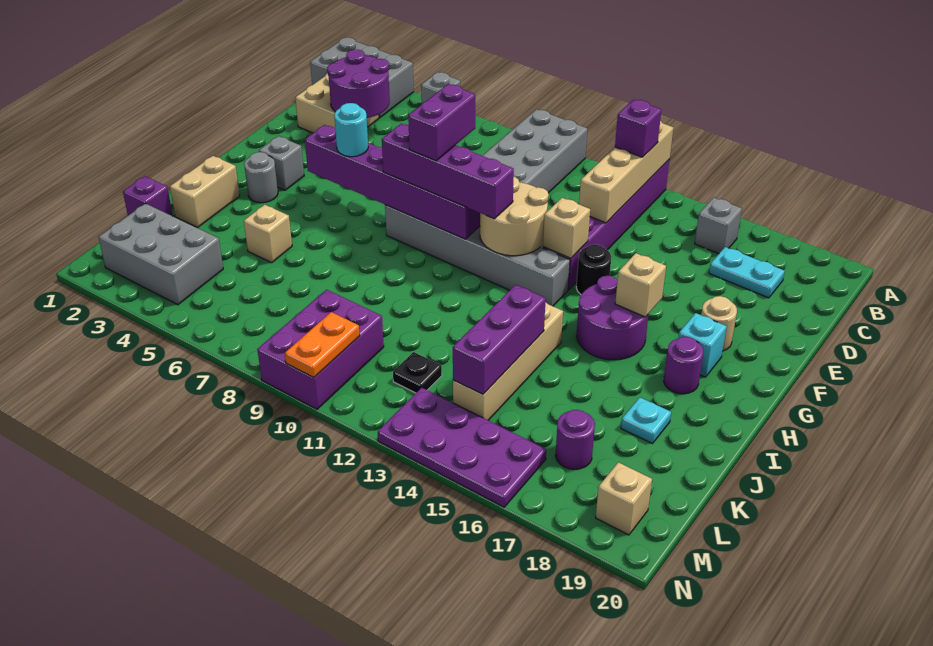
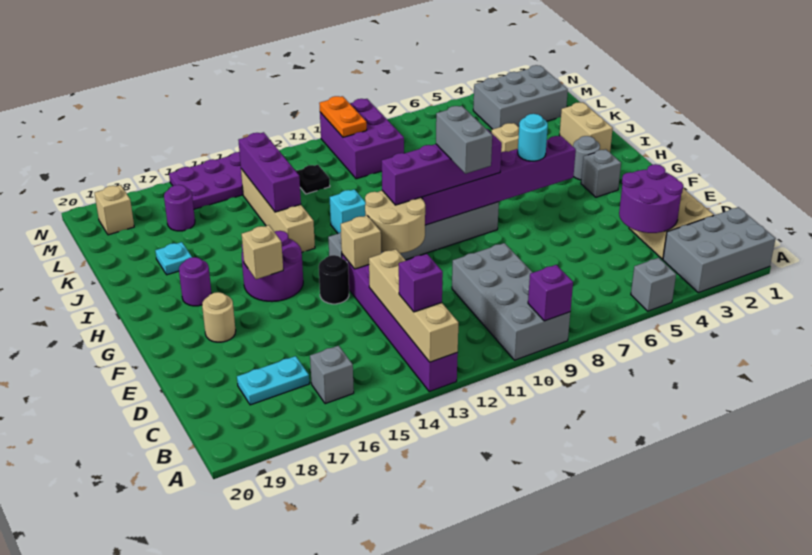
purple brick F9:G9 level 4 -> grey brick F9:G9 level 4
cyan brick G18 level 1 -> cyan brick I12 level 1
purple brick K1 level 1 -> purple brick A9 level 2

